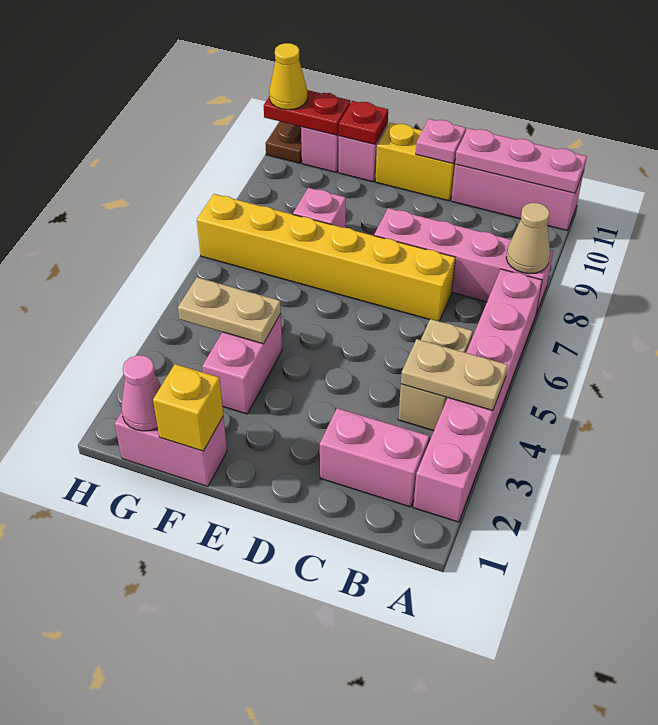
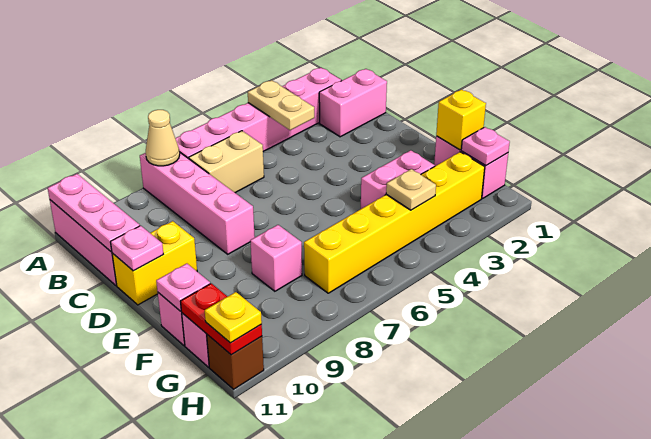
pink brick B2:C2 level 1 -> pink brick B1:B2 level 1
tan brick B4:B5 level 1 -> tan brick B6:B7 level 1
yellow brick C7:H7 level 1 -> yellow brick G2:G7 level 1
yellow brick D11:E11 level 1 -> yellow brick D10:D11 level 1
tan plate F4:G4 level 2 -> tan plate G4 level 2
red plate F11 level 2 -> pink plate F11 level 2
pink cone G1 level 2 -> pink plate G1 level 2
brown plate H11 level 1 -> brown brick H11 level 1
yellow cone H11 level 3 -> yellow plate H11 level 3

